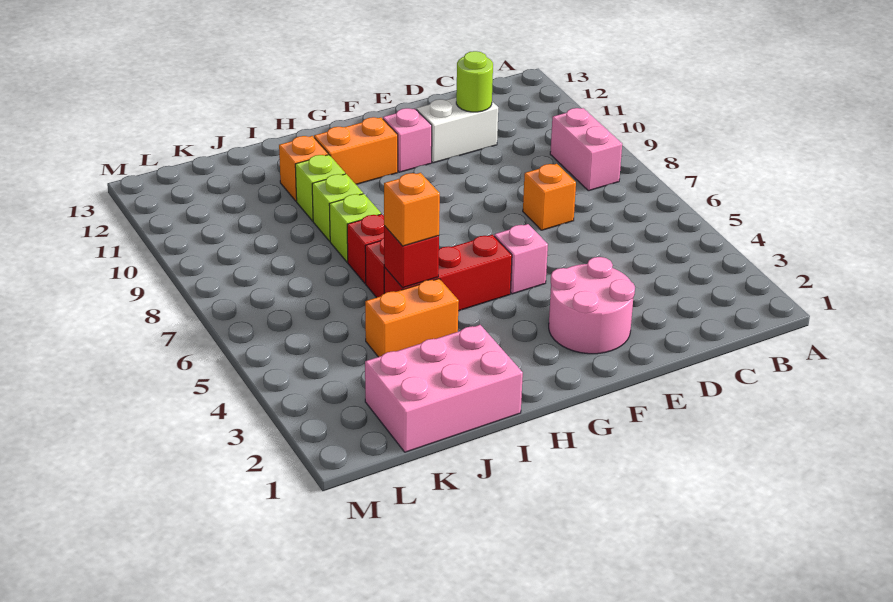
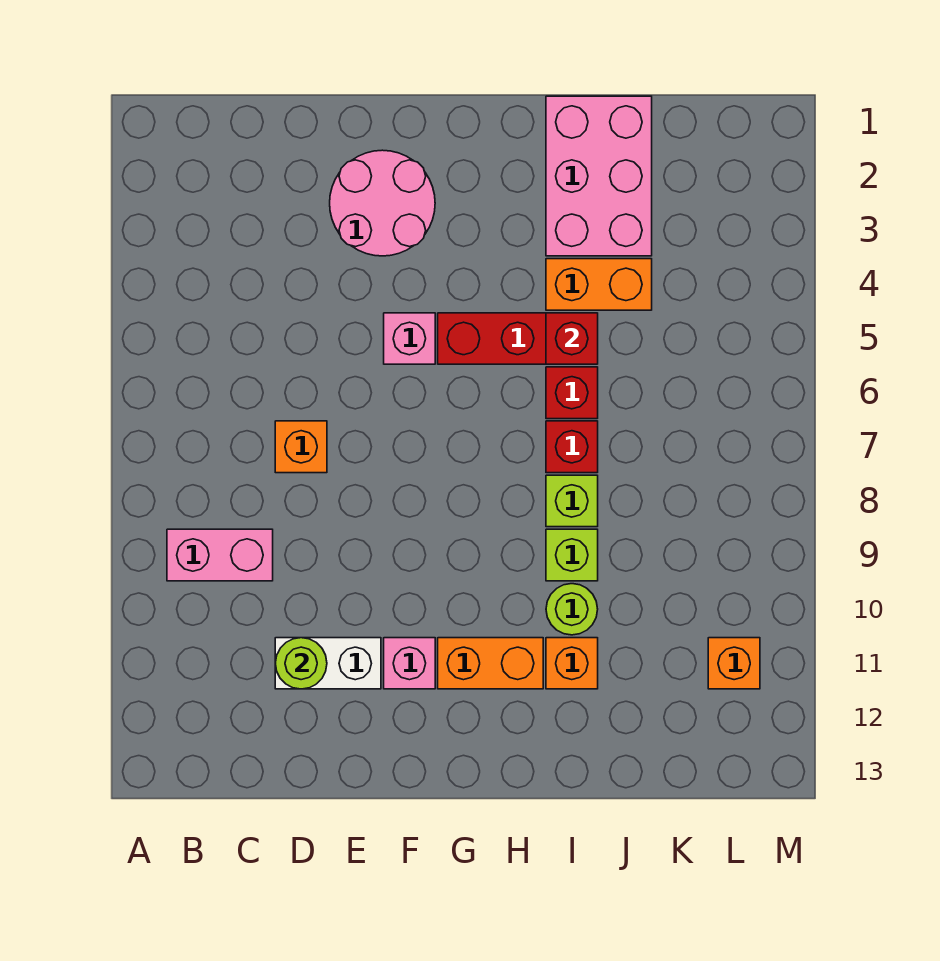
pink brick B8:B9 level 1 -> pink brick B9:C9 level 1
pink brick I1:K2 level 1 -> pink brick I1:J3 level 1
orange brick I5 level 3 -> orange brick L11 level 1
lime brick I10 level 1 -> lime round brick I10 level 1

